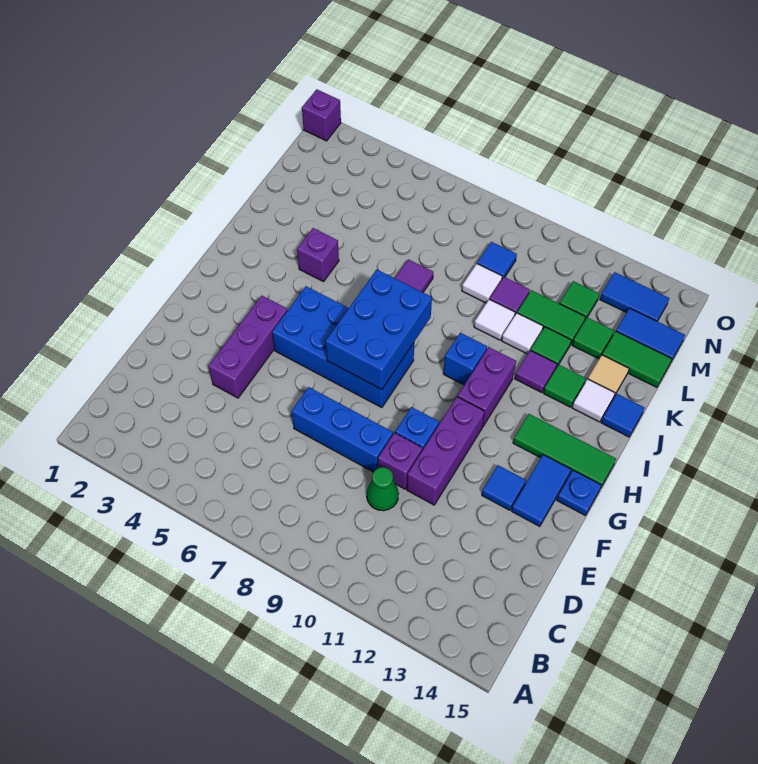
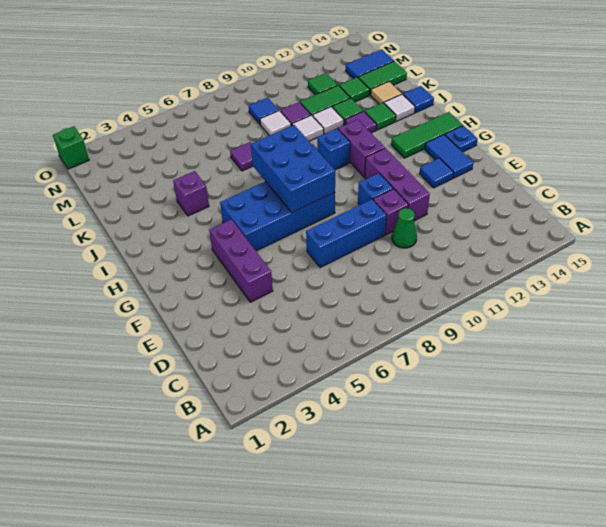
blue tile N13:N14 level 1 -> none
purple brick O1 level 1 -> green brick O1 level 1

